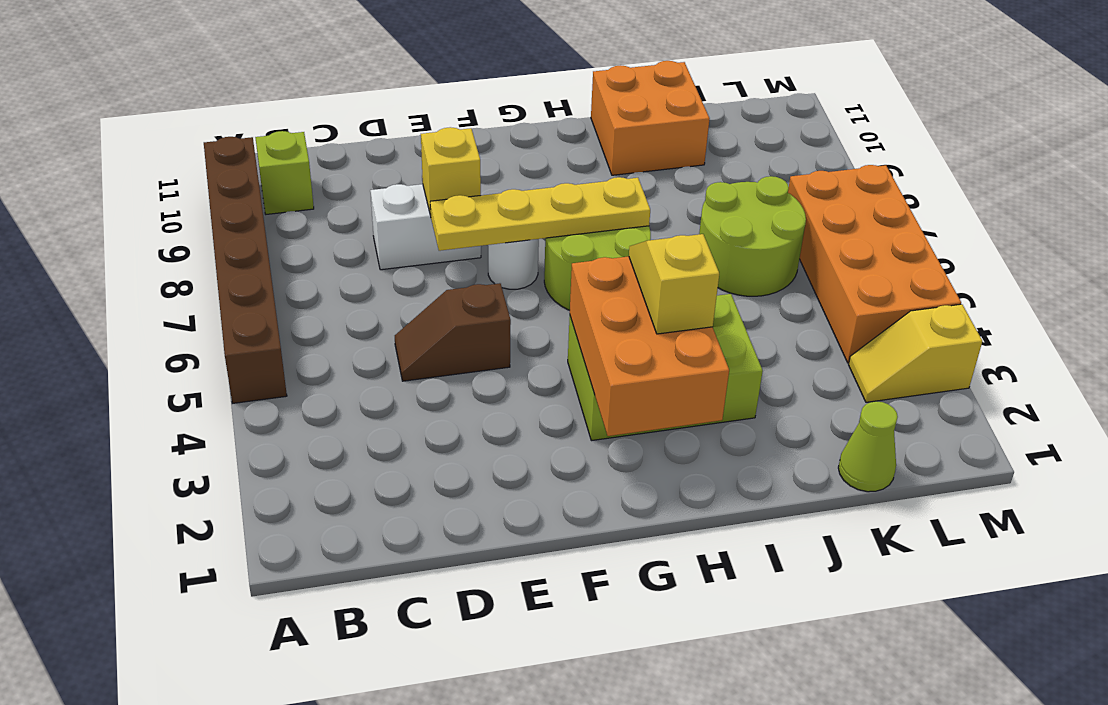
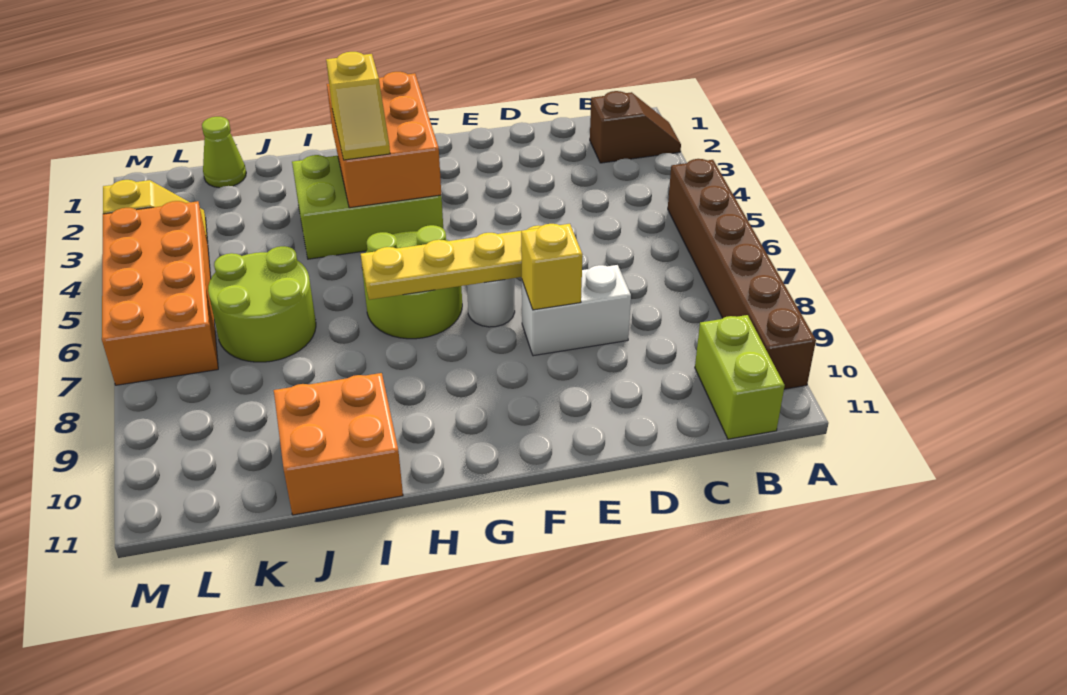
lime brick B10 level 1 -> lime brick B10:B11 level 1
brown slope D5:E5 level 1 top E -> brown slope A2:B2 level 1 top B

